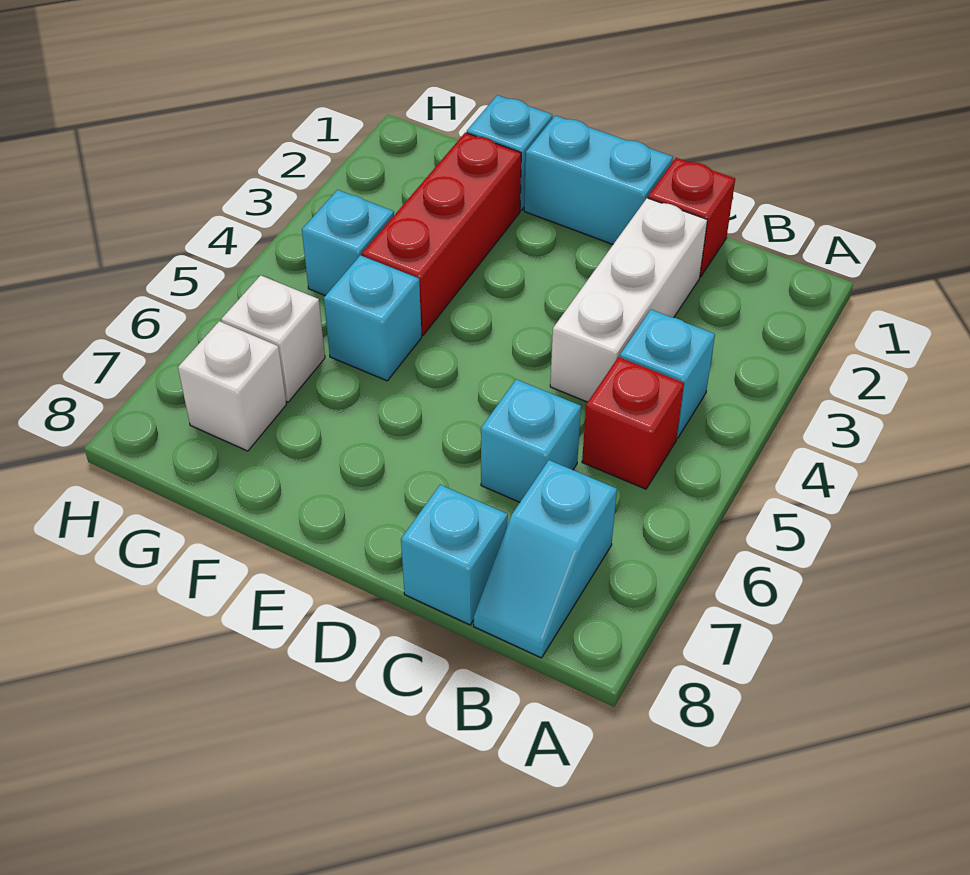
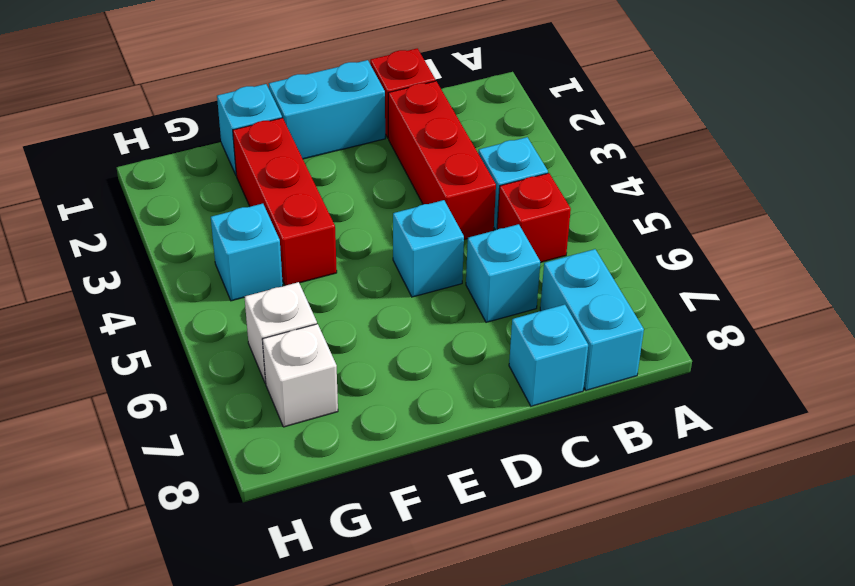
cyan slope B7:B8 level 1 top 7 -> cyan brick B7:B8 level 1
white brick C2:C4 level 1 -> red brick C2:C4 level 1
cyan brick F5 level 1 -> cyan brick D5 level 1

